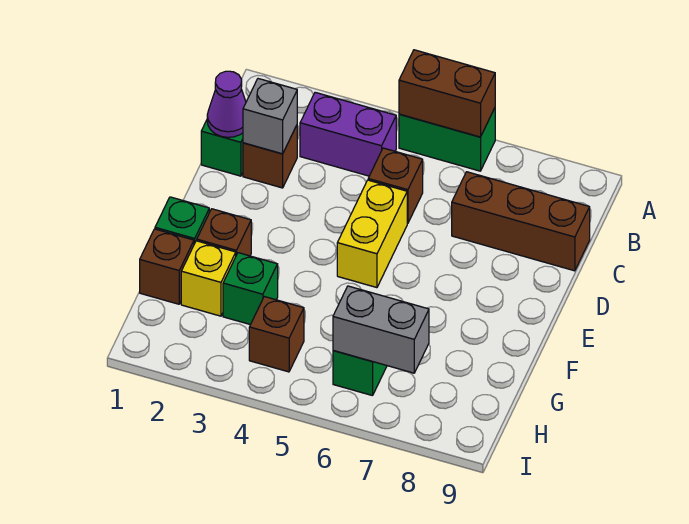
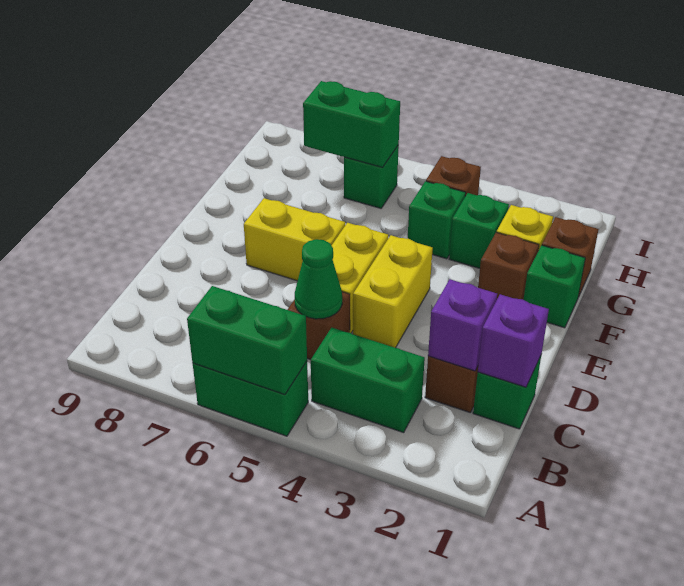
brown brick A5:A6 level 2 -> green brick A5:A6 level 2
purple brick B3:B4 level 1 -> green brick B3:B4 level 1
purple cone C1 level 2 -> purple brick C1 level 2
grey brick C2 level 2 -> purple brick C2 level 2
none -> green cone C5 level 2
brown brick C7:C9 level 1 -> none
none -> yellow brick D4:E4 level 1
none -> yellow brick E6:E7 level 1
none -> green brick G4 level 1
grey brick H6:H7 level 2 -> green brick H6:H7 level 2

